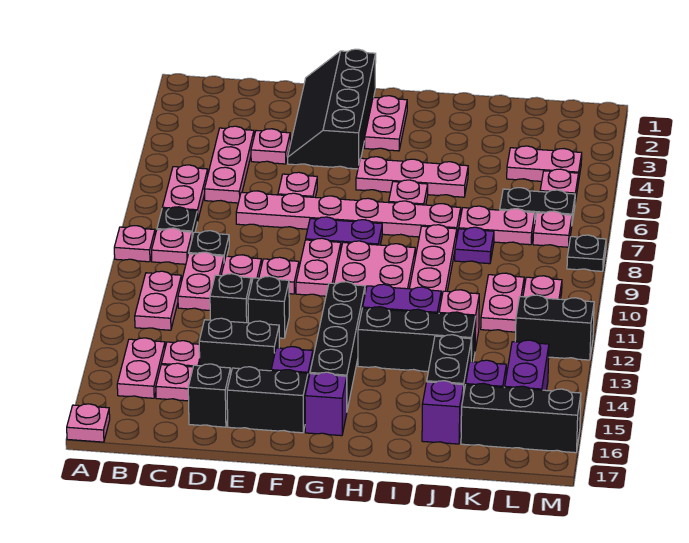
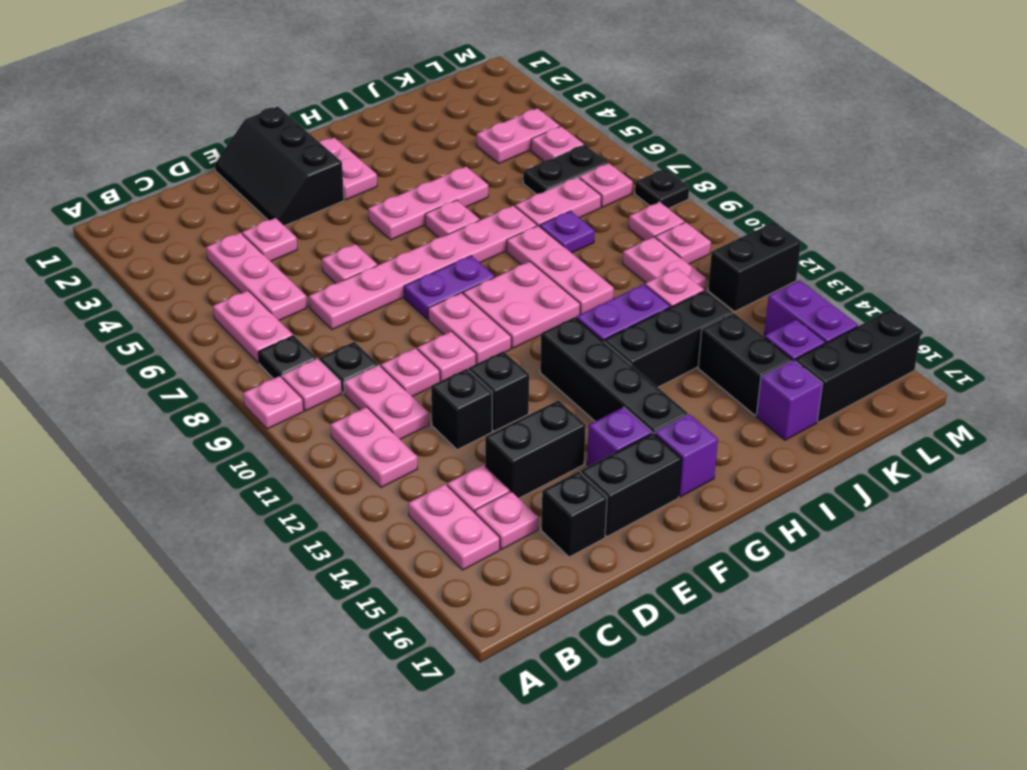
pink plate A17 level 1 -> pink plate L9 level 1
black slope E1:F4 level 1 top F -> black slope E1:F3 level 1 top F

